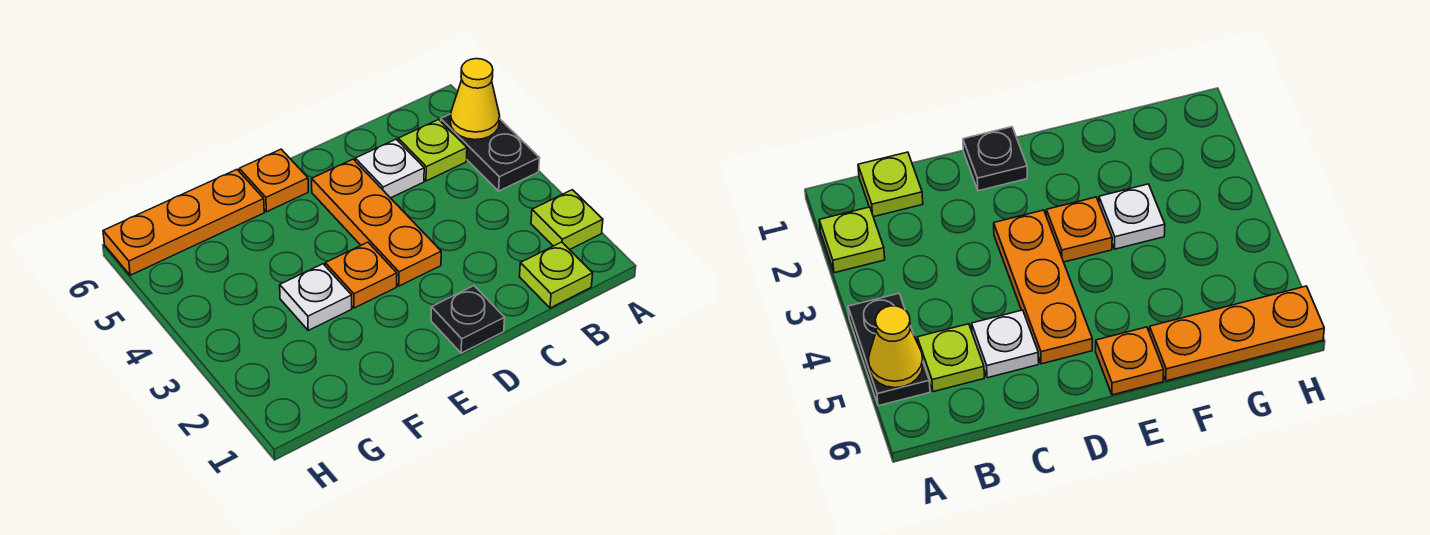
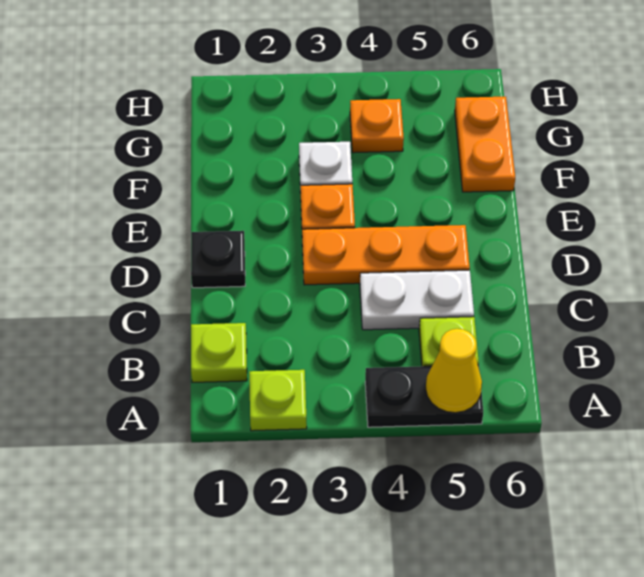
white plate C5 level 1 -> white plate C4:C5 level 1
orange plate E6 level 1 -> orange plate G4 level 1
orange plate F6:H6 level 1 -> orange plate F6:G6 level 1

